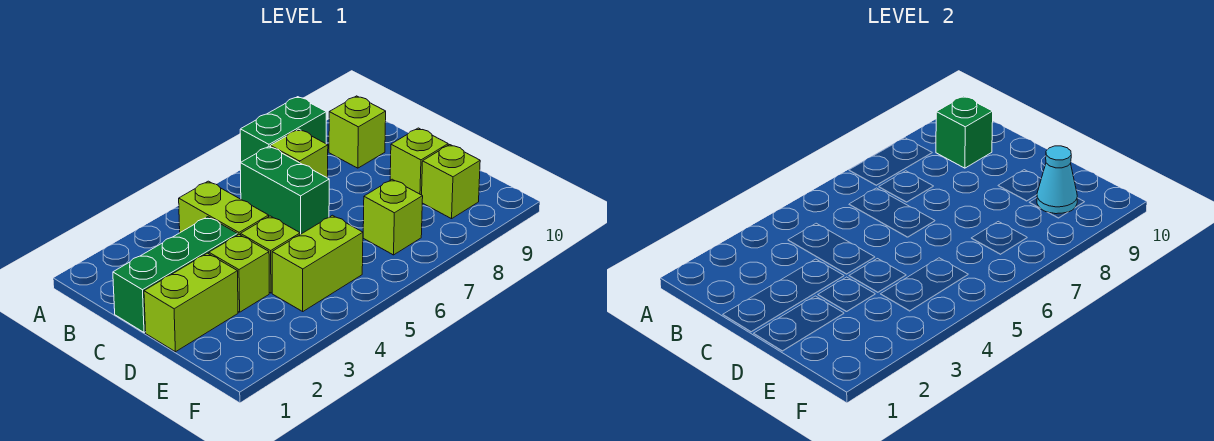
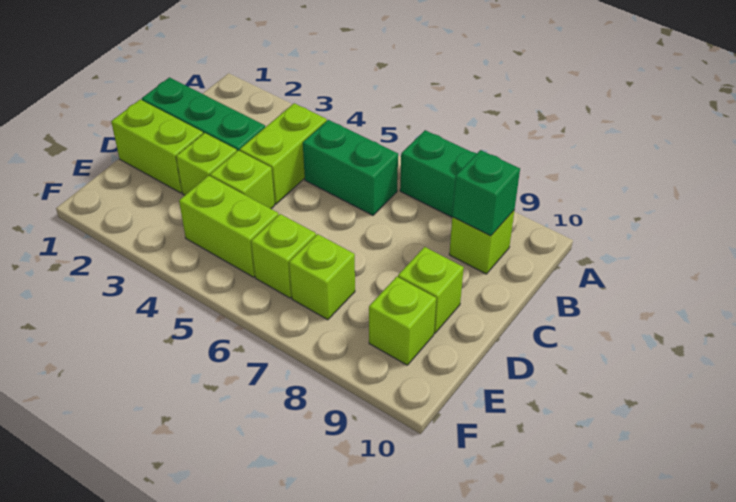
green brick B6:C6 level 1 -> green brick B5:B6 level 1
lime brick B7 level 1 -> lime brick E6 level 1
cyan cone E9 level 2 -> none

